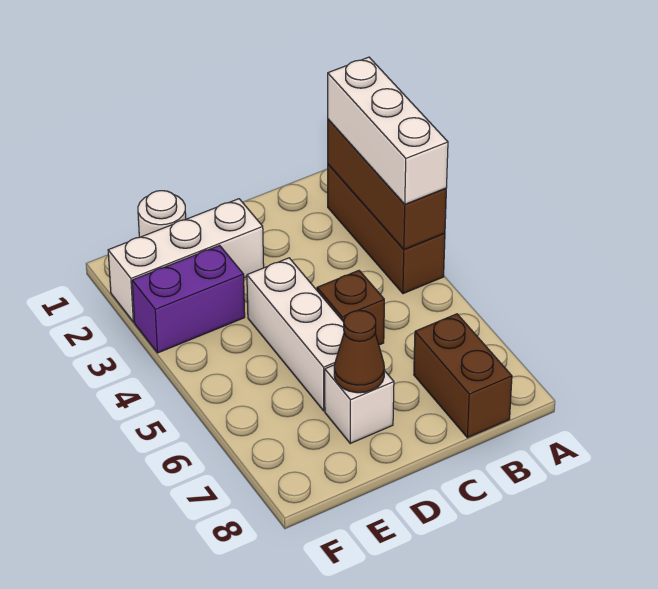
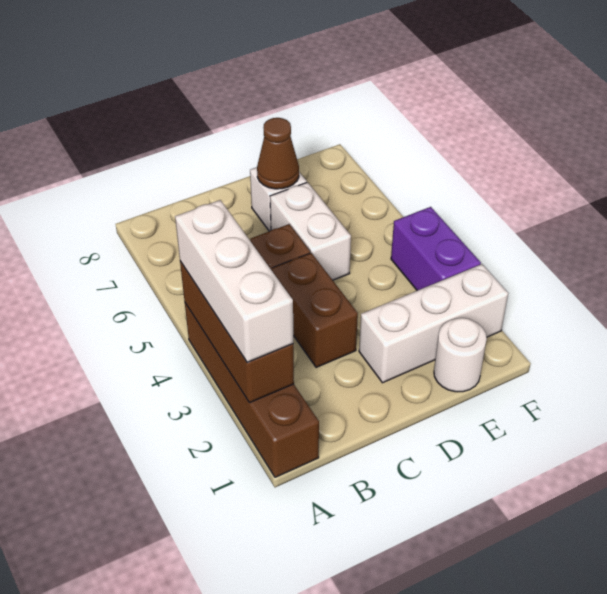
brown brick A2:A4 level 1 -> brown brick A1:A4 level 1
brown brick B7:B8 level 1 -> brown brick C3:C4 level 1
white brick D4:D6 level 1 -> white brick D5:D6 level 1
purple brick E3:F3 level 1 -> purple brick F3:F4 level 1

